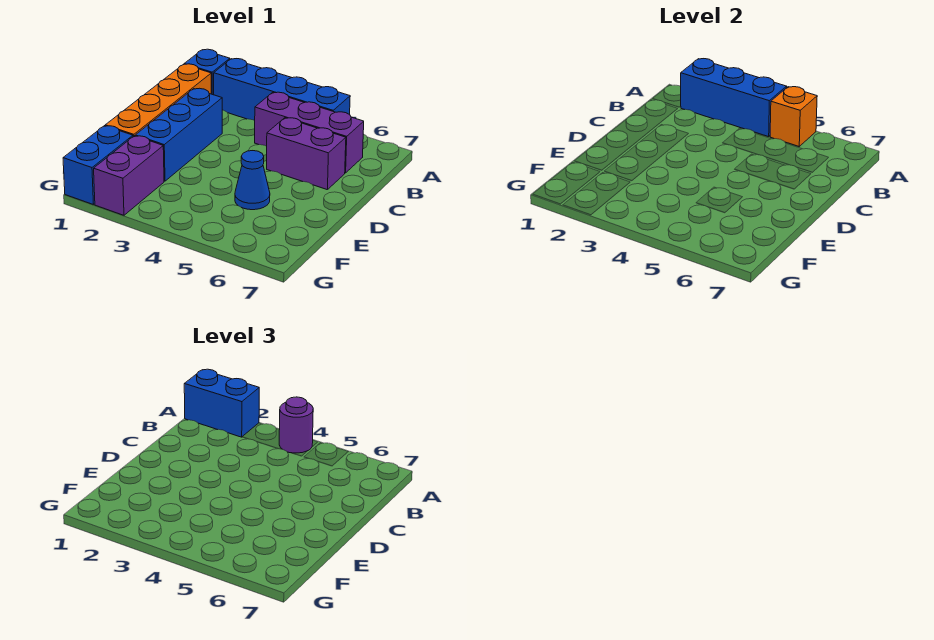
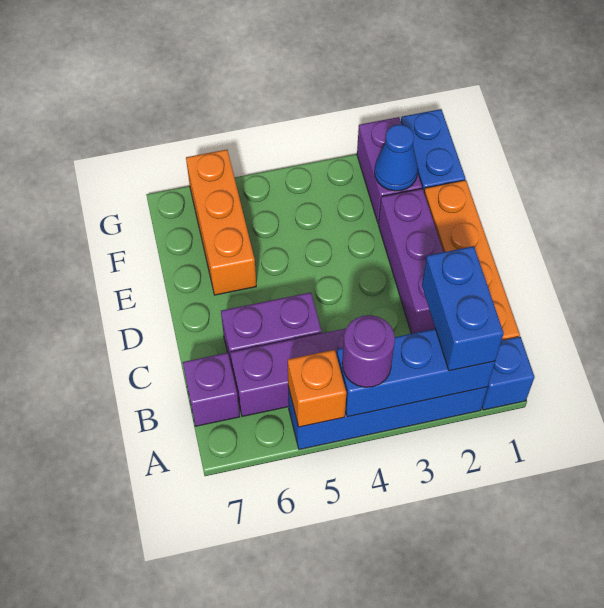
blue brick A1:A2 level 3 -> blue brick A2:B2 level 3
none -> purple brick B7 level 1
blue brick C2:E2 level 1 -> purple brick C2:E2 level 1
blue cone E5 level 1 -> blue cone F2 level 2
none -> orange brick E6:G6 level 1

